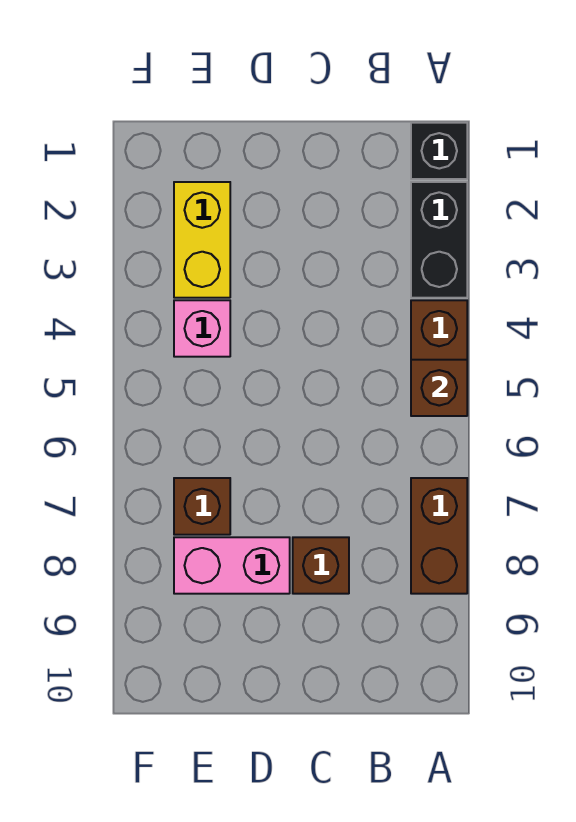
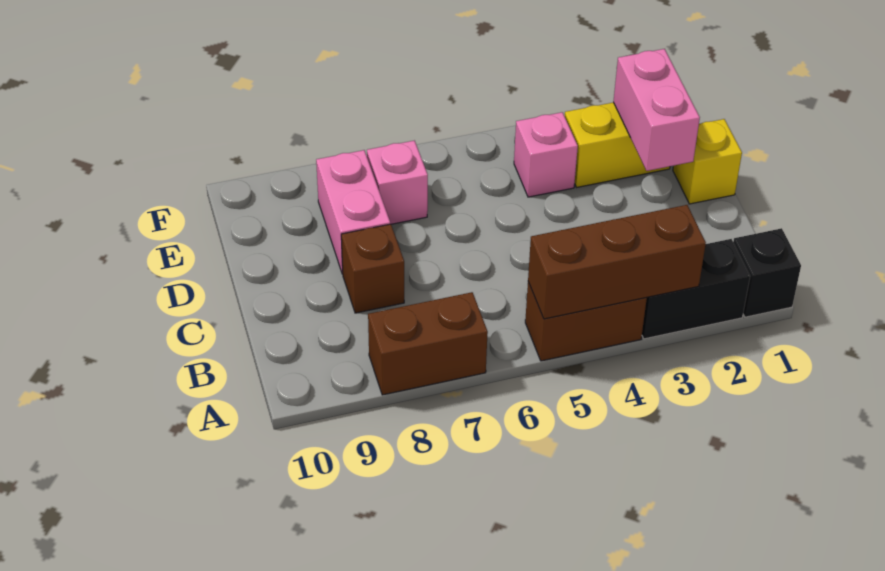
brown brick A5 level 2 -> brown brick A3:A5 level 2
none -> yellow brick D1 level 1
none -> pink brick D2:E2 level 2
brown brick E7 level 1 -> pink brick E7 level 1

